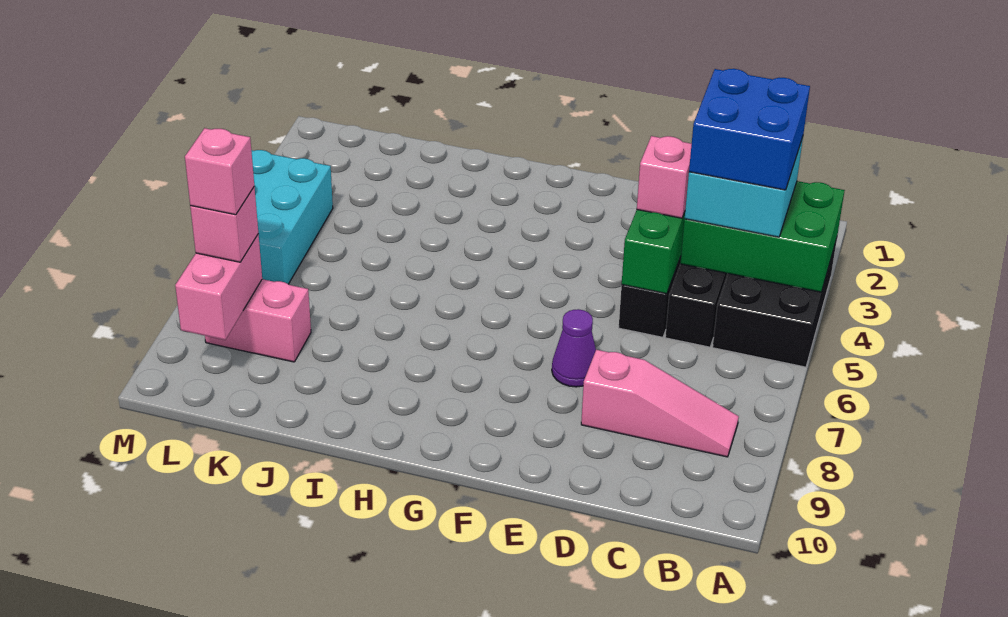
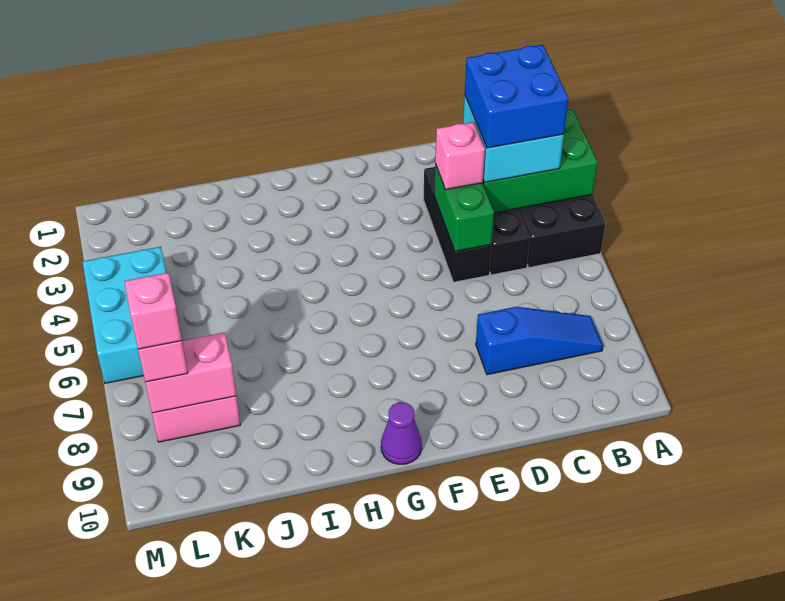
pink slope B8:D8 level 1 top D -> blue slope B8:D8 level 1 top D
purple cone E7 level 1 -> purple cone G10 level 1
pink brick L8:L9 level 2 -> pink brick K8:L8 level 2

